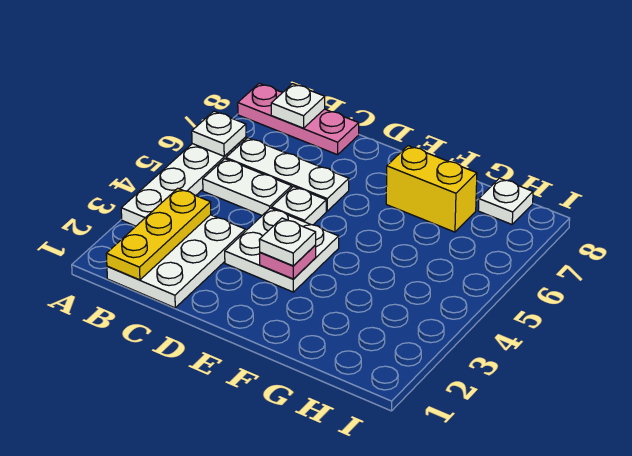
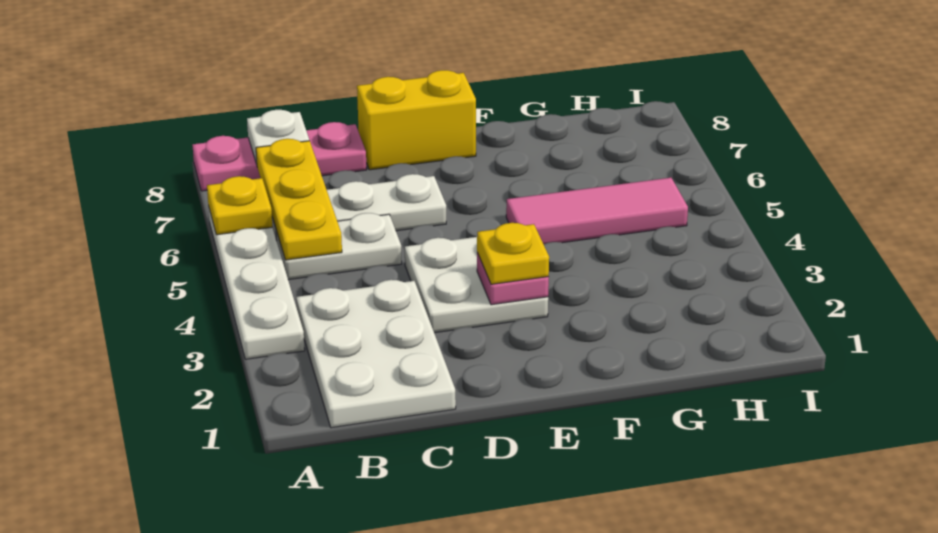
white plate A6 level 2 -> yellow plate A6 level 2
yellow plate B1:B3 level 2 -> yellow plate B5:B7 level 2
white plate D5 level 1 -> none
white plate E3 level 3 -> yellow plate E3 level 3
none -> pink tile F5:H5 level 1
yellow brick F7:G7 level 1 -> yellow brick D8:E8 level 1
white plate H8 level 1 -> none

